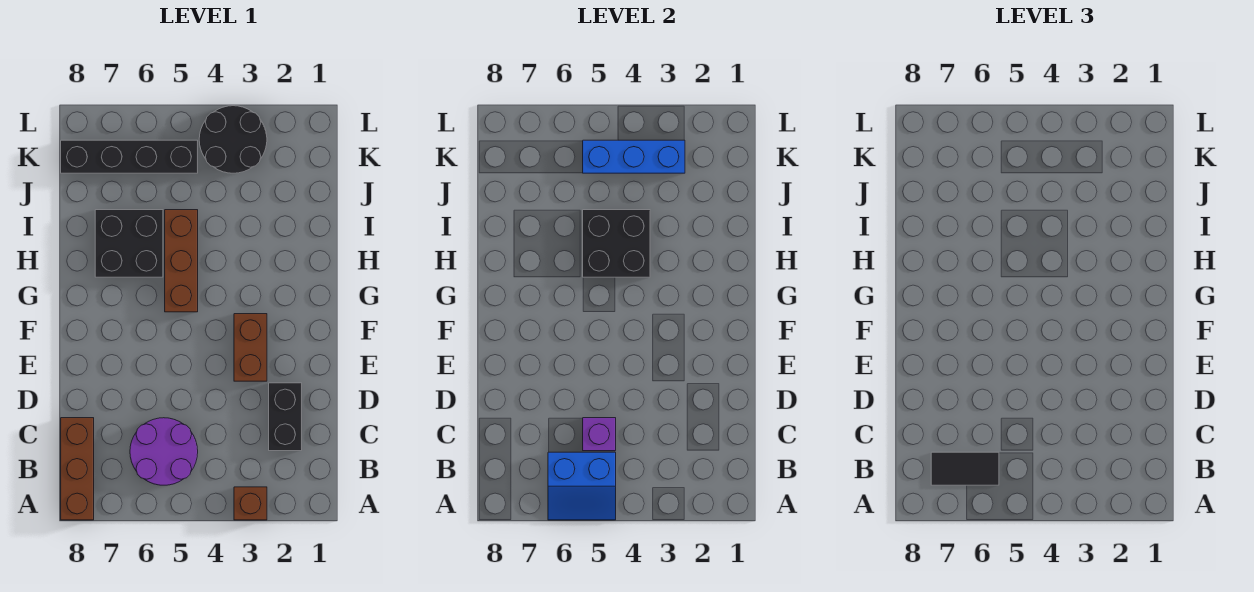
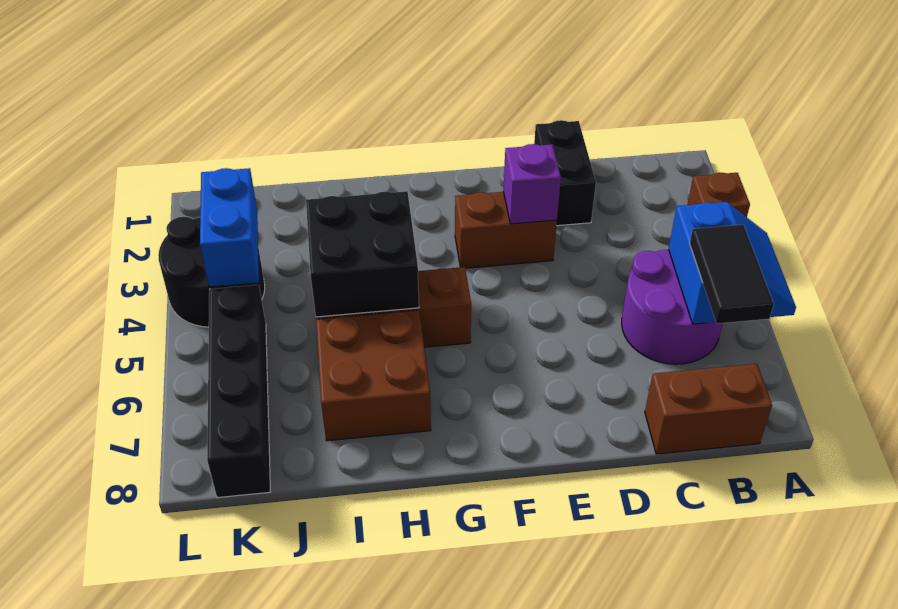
brown brick A8:C8 level 1 -> brown brick B8:C8 level 1
black brick C2:D2 level 1 -> black brick D1:D2 level 1
purple brick C5 level 2 -> purple brick E3 level 2
black brick H6:I7 level 1 -> brown brick H6:I7 level 1
blue brick K3:K5 level 2 -> blue brick K3:K4 level 2

